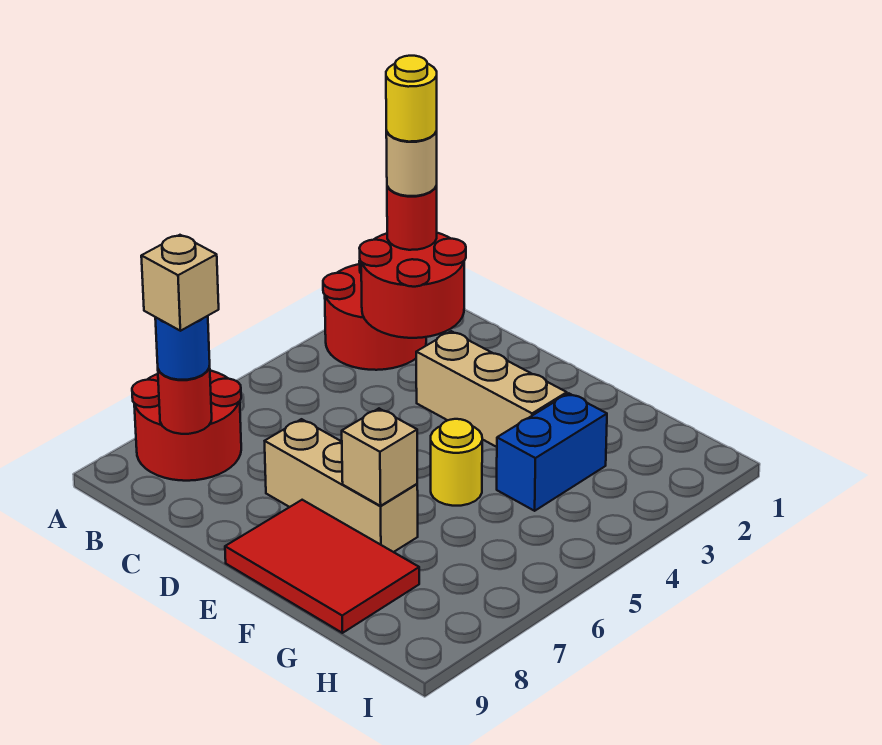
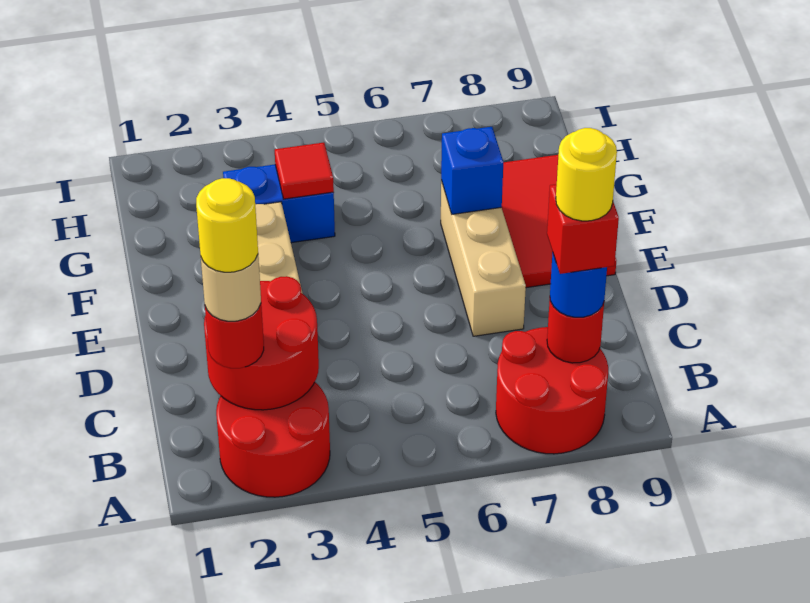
tan brick B8 level 4 -> red brick B8 level 4
yellow round brick F5 level 1 -> yellow round brick B8 level 5
tan brick F7 level 2 -> blue brick F7 level 2
none -> red tile G4 level 2

